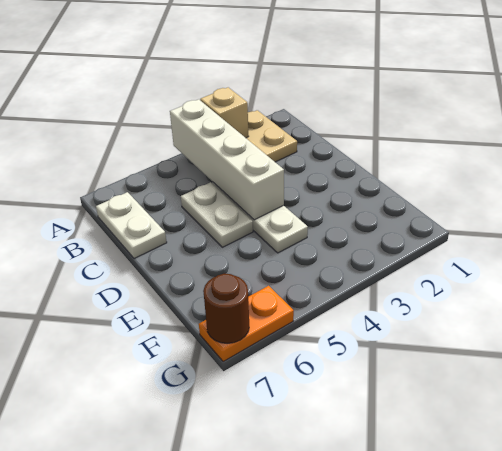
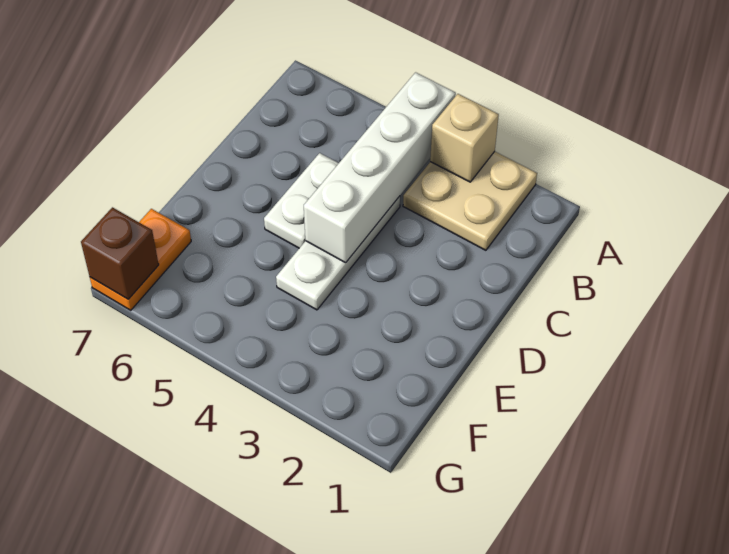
white plate B7:C7 level 1 -> none
orange plate G6:G7 level 1 -> orange plate F7:G7 level 1
brown round brick G7 level 2 -> brown brick G7 level 2

